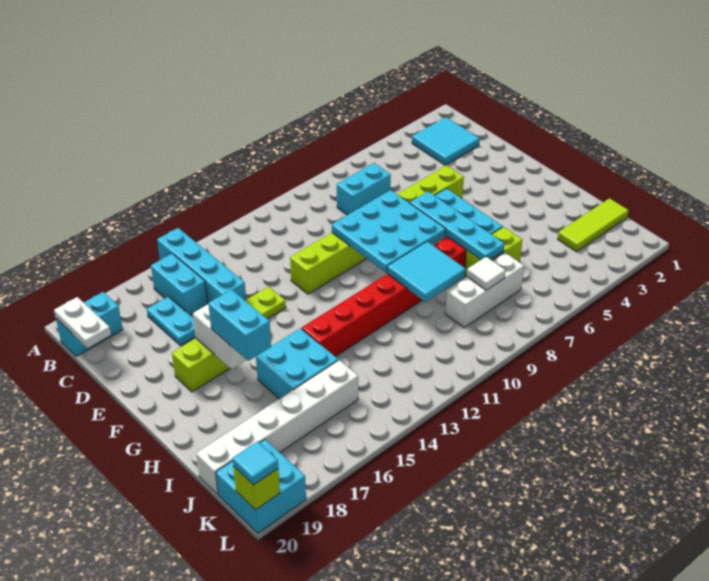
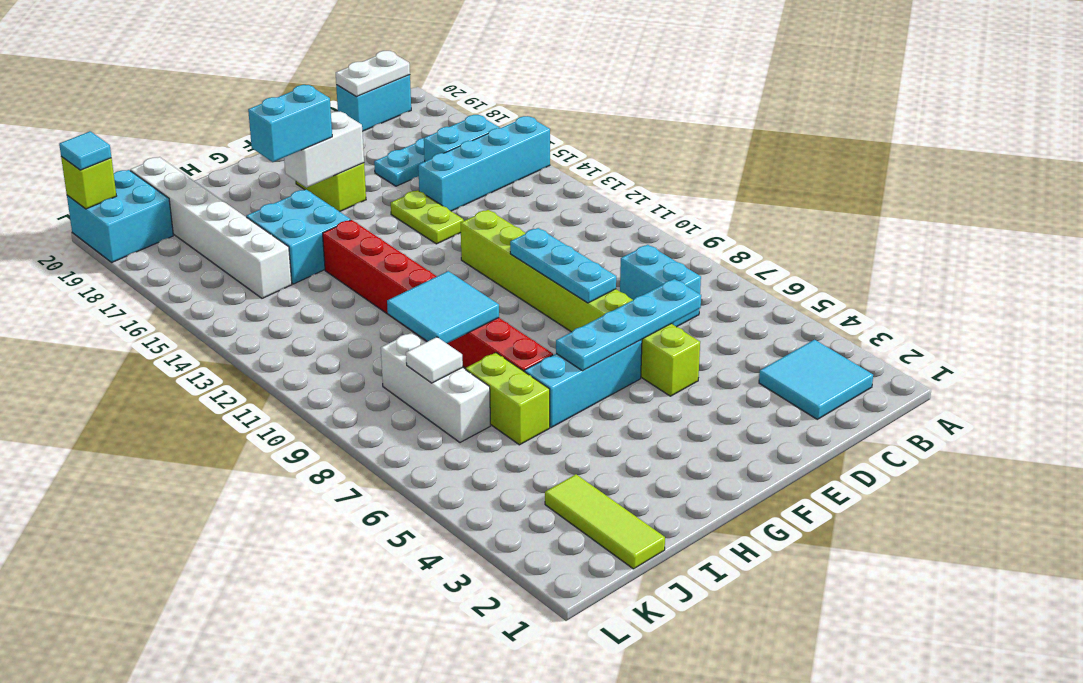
cyan brick B19:B20 level 1 -> cyan brick B20:C20 level 1
cyan plate E8:G10 level 2 -> cyan plate E8:E10 level 2
cyan plate F7:I7 level 2 -> cyan plate D6:G6 level 2

